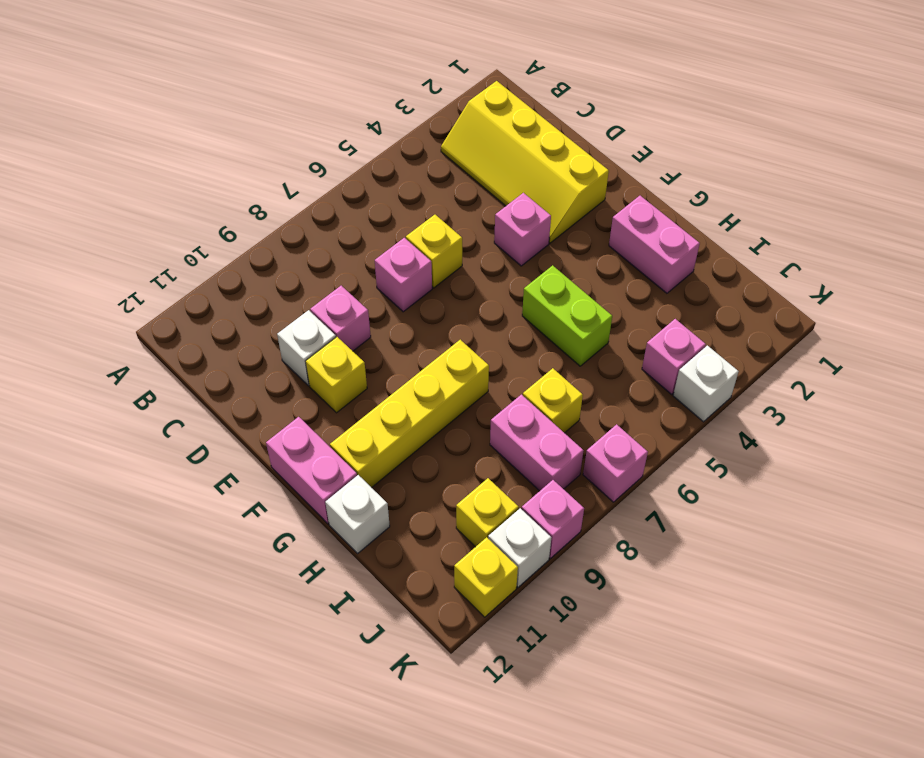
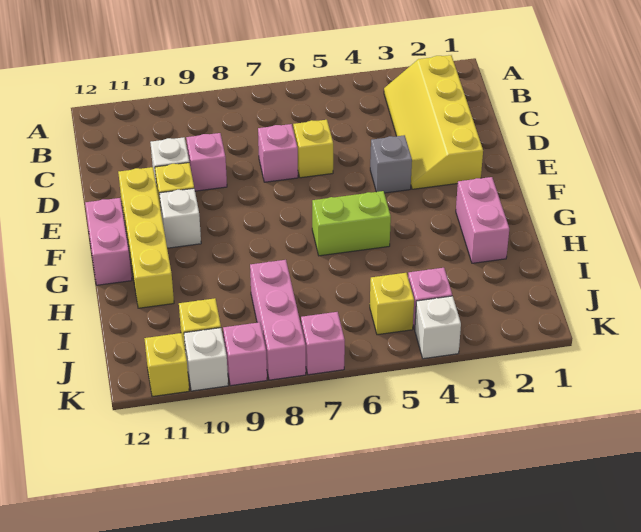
pink brick E4 level 1 -> grey brick E4 level 1
lime brick G5:H5 level 1 -> lime brick G5:G6 level 1
yellow brick G8:G11 level 1 -> yellow brick E11:H11 level 1
white brick H12 level 1 -> white brick F10 level 1
yellow brick I7 level 1 -> yellow brick J5 level 1
pink brick I8:J8 level 1 -> pink brick I8:K8 level 1

